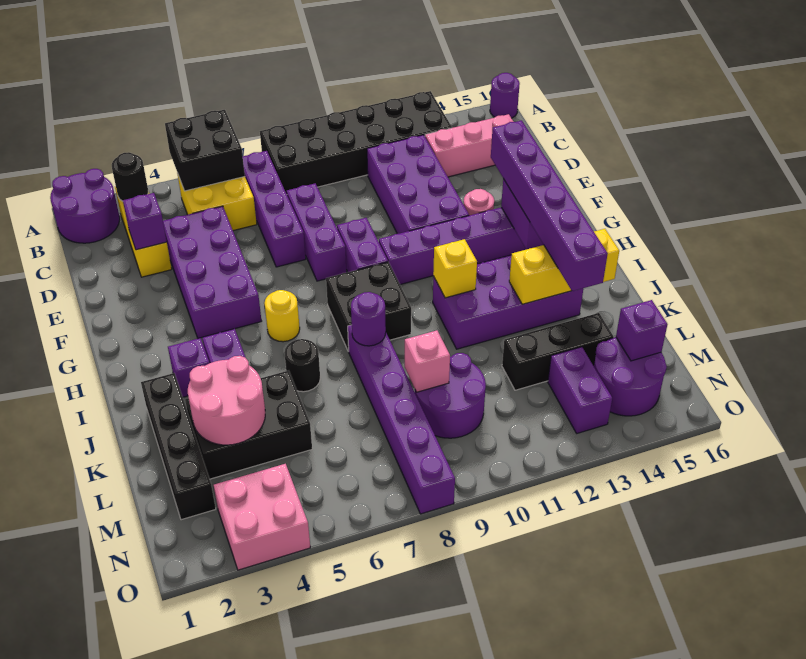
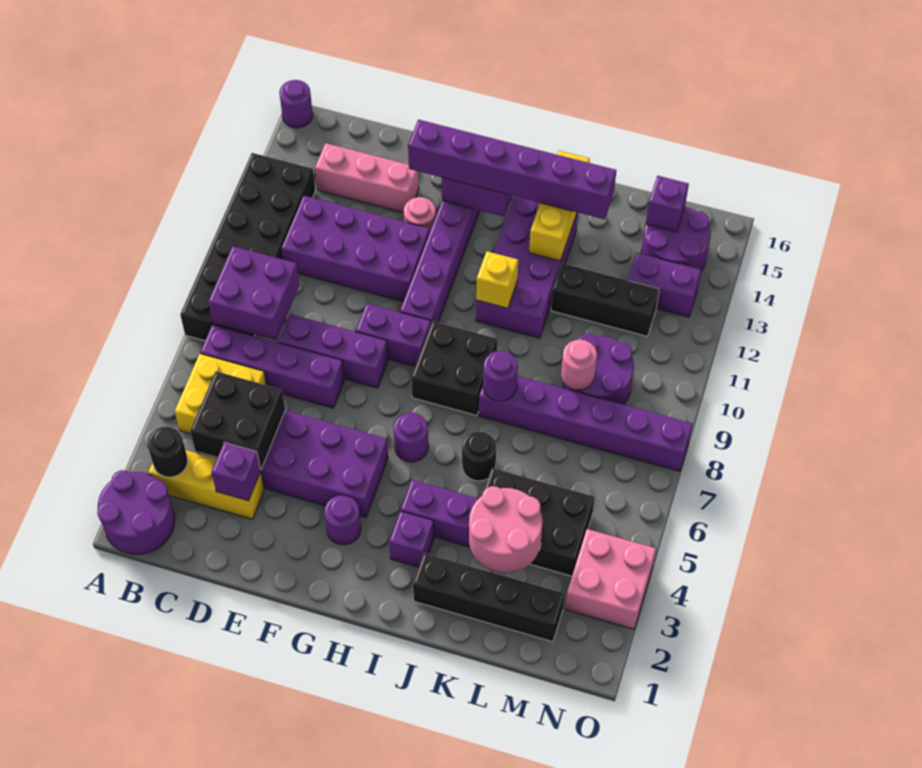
black brick A5:B6 level 2 -> black brick C4:D5 level 2
none -> purple brick B8:C9 level 2
pink brick C13:C15 level 1 -> pink brick C14:E14 level 1
none -> purple round brick G3 level 1
yellow round brick H6 level 1 -> purple round brick H6 level 1
black brick K3:L5 level 1 -> black brick K4:M5 level 1
pink brick L9 level 2 -> pink round brick L9 level 2
black brick L12:L14 level 1 -> black brick K12:M12 level 1

